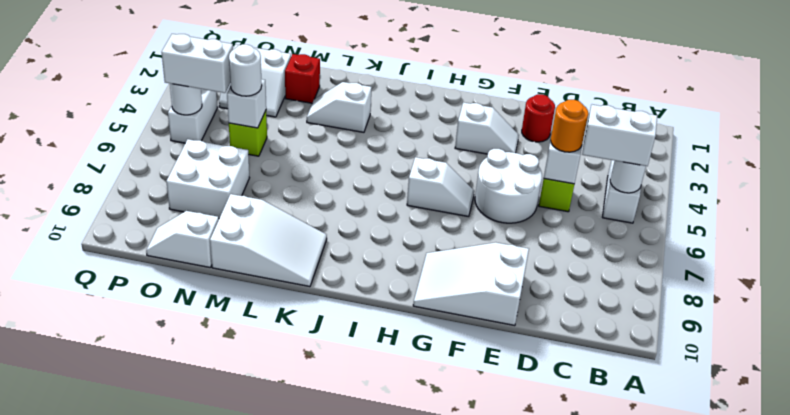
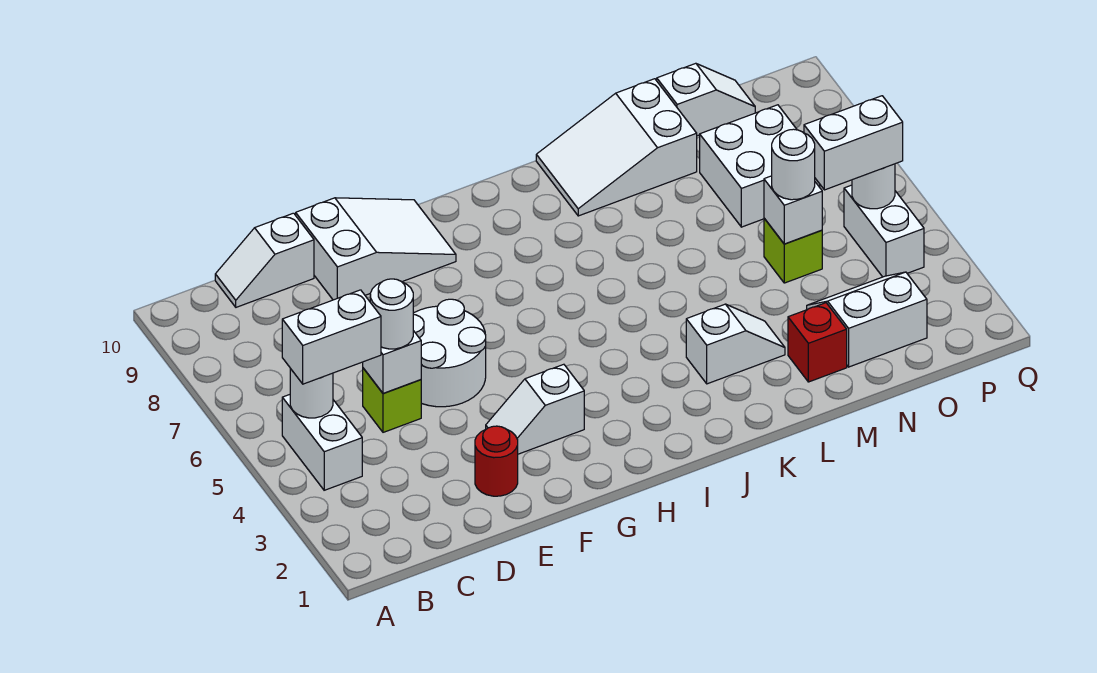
orange round brick D5 level 3 -> white round brick D5 level 3
white slope G6:H6 level 1 top H -> white slope C10:D10 level 1 top D

